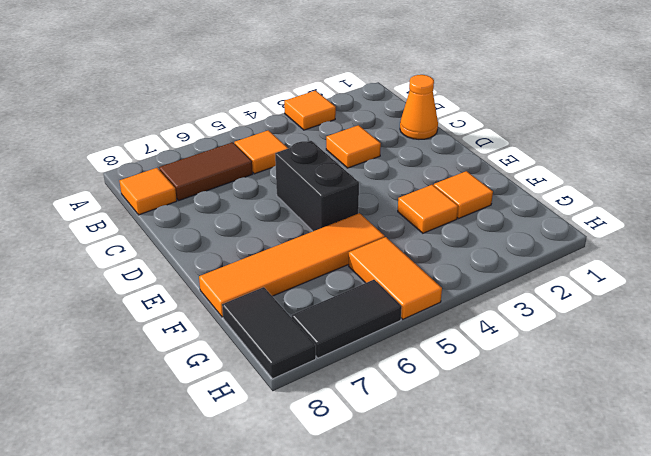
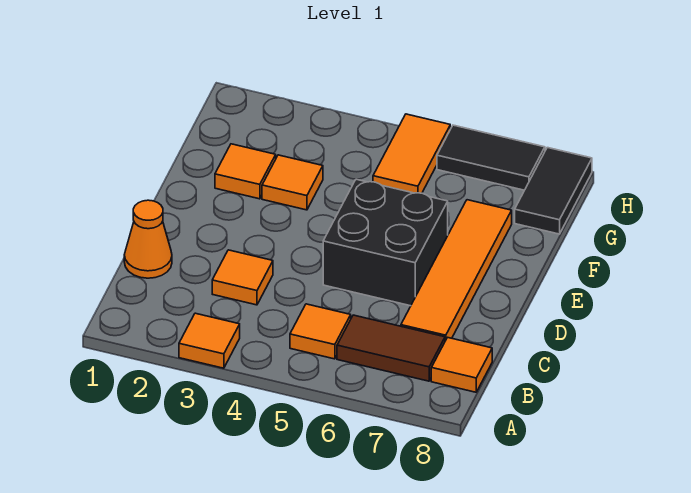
black brick D5:E5 level 1 -> black brick D5:E6 level 1
orange tile F5:F8 level 1 -> orange tile C7:F7 level 1

